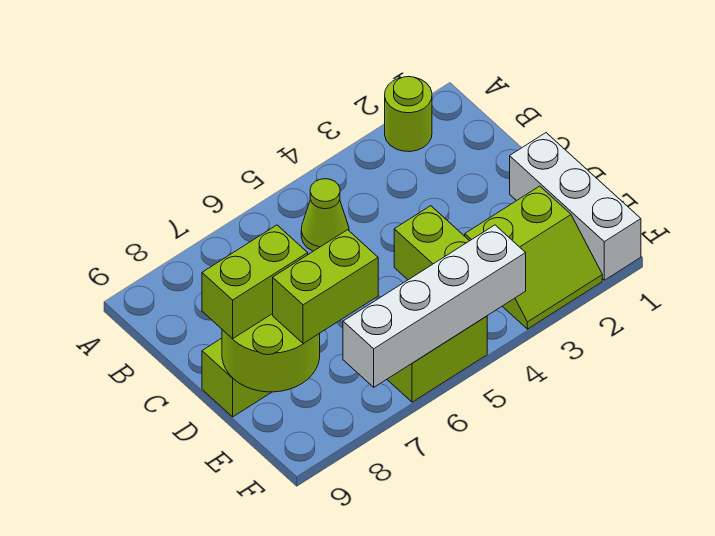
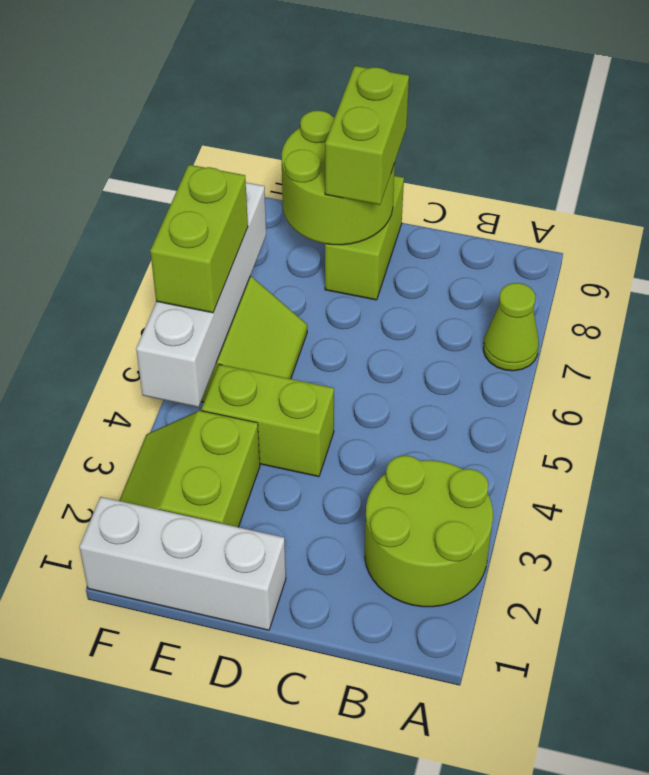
lime round brick A2 level 1 -> lime round brick A2:B3 level 1
lime cone B5 level 1 -> lime cone A7 level 1
lime brick E7:E8 level 3 -> lime brick F5:F6 level 3

